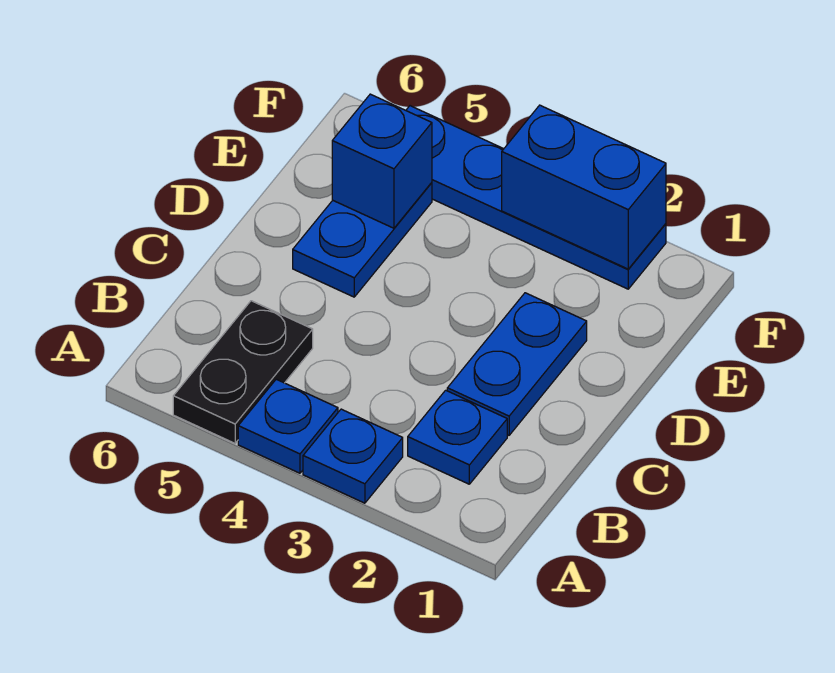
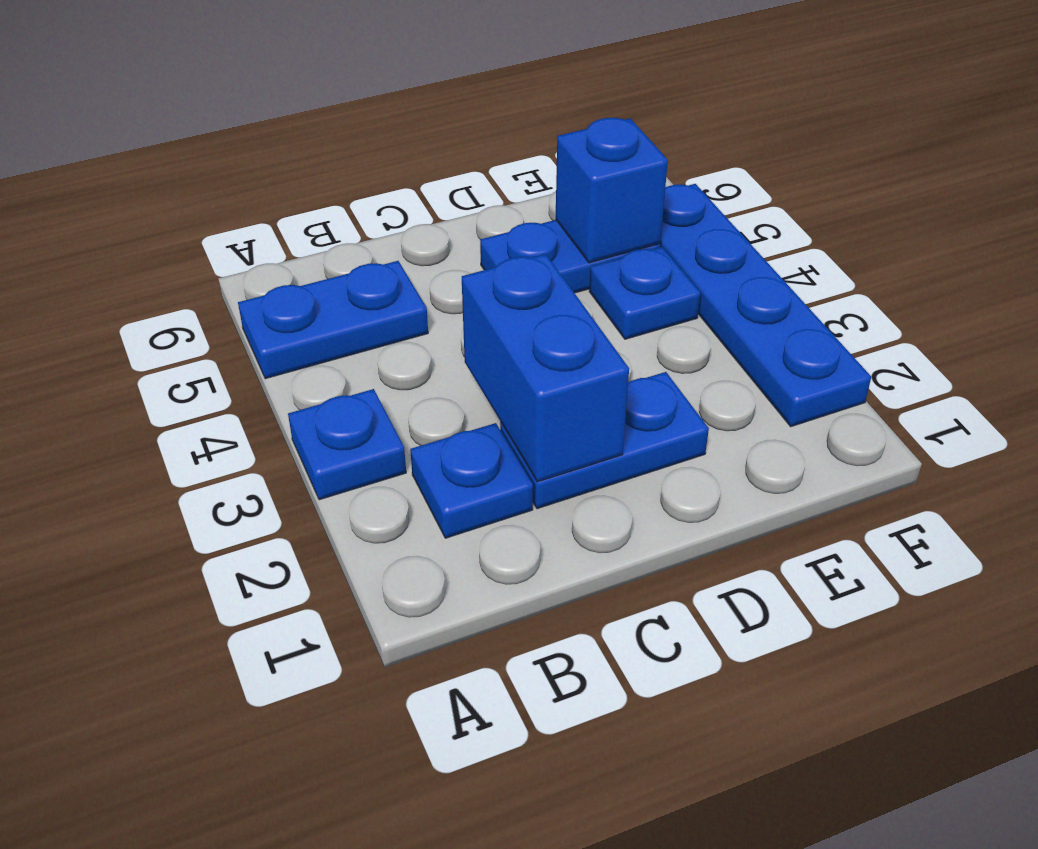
blue plate A4 level 1 -> blue plate E4 level 1
black plate A5:B5 level 1 -> blue plate A5:B5 level 1
blue brick F2:F3 level 2 -> blue brick C2:C3 level 2

